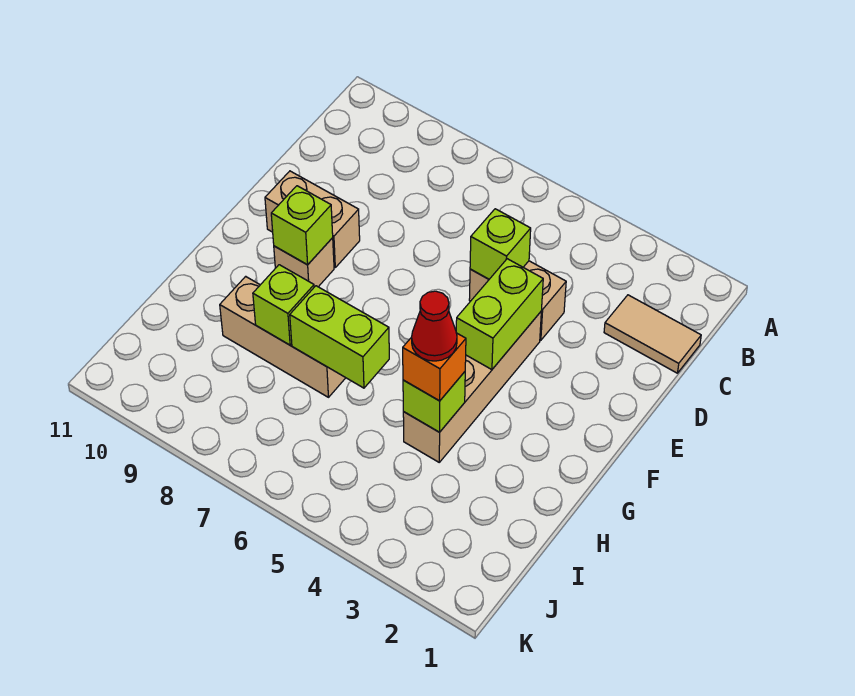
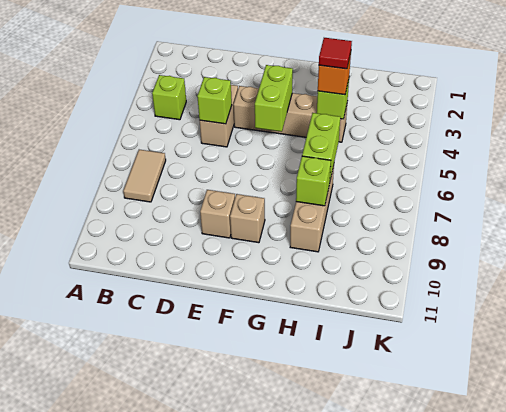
tan tile C1:C2 level 1 -> tan tile B7:B8 level 1
lime brick E4:F4 level 2 -> lime brick F4:F5 level 2
tan brick E9:E10 level 1 -> tan brick E9 level 1
lime brick F9 level 2 -> lime brick B4 level 1
red cone H4 level 4 -> red tile H4 level 4

